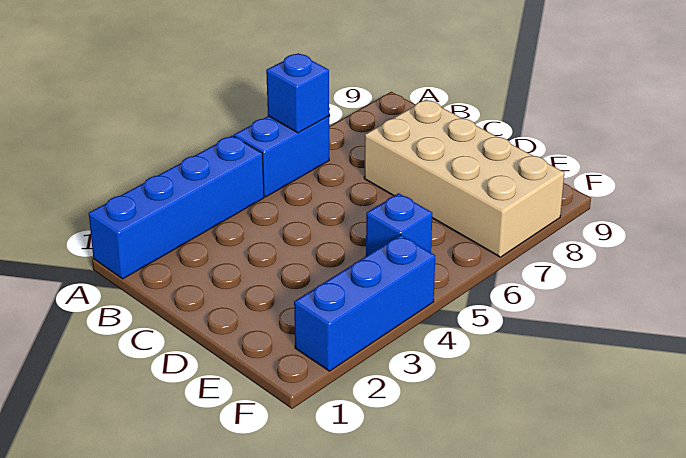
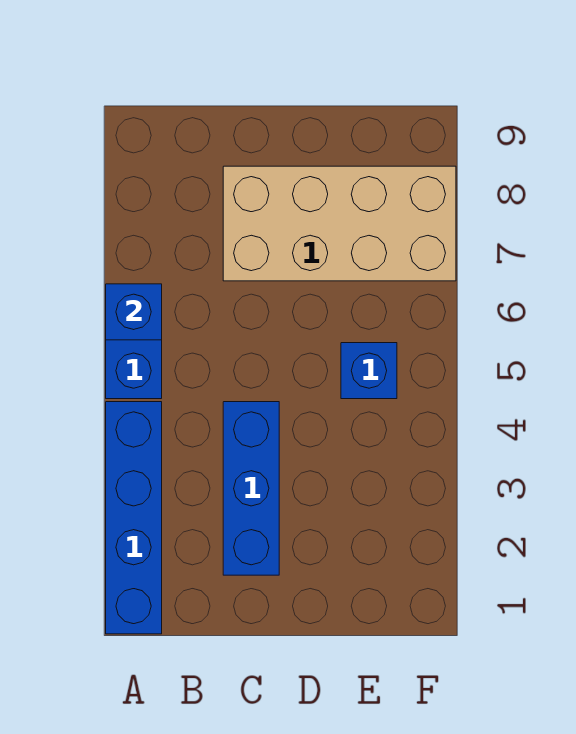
blue brick F2:F4 level 1 -> blue brick C2:C4 level 1

